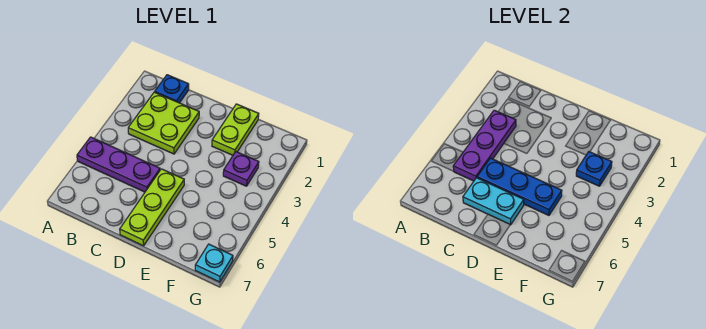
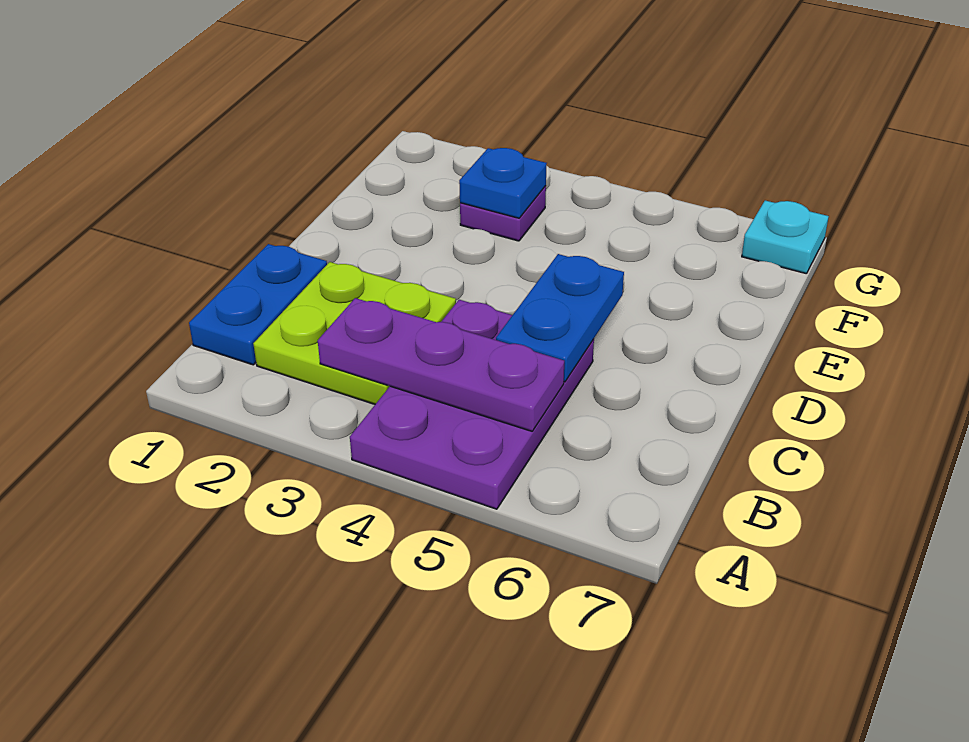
purple plate A5:C5 level 1 -> purple plate A4:C5 level 1
blue plate B1 level 1 -> blue plate B1:C1 level 1
blue plate C5:E5 level 2 -> blue plate C5:D5 level 2
cyan plate C6:D6 level 2 -> none
lime plate D5:D7 level 1 -> none
lime plate E1:E2 level 1 -> none

